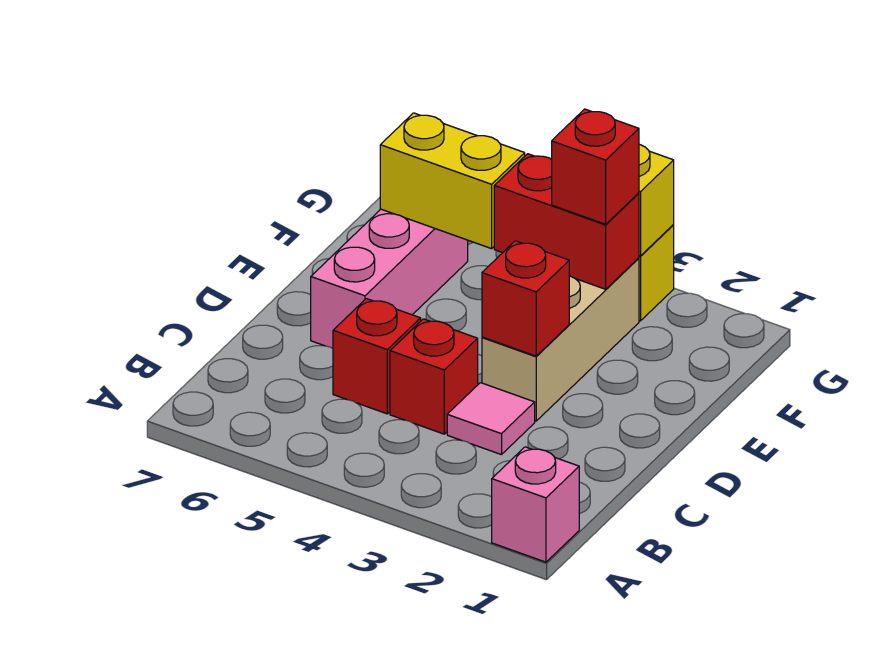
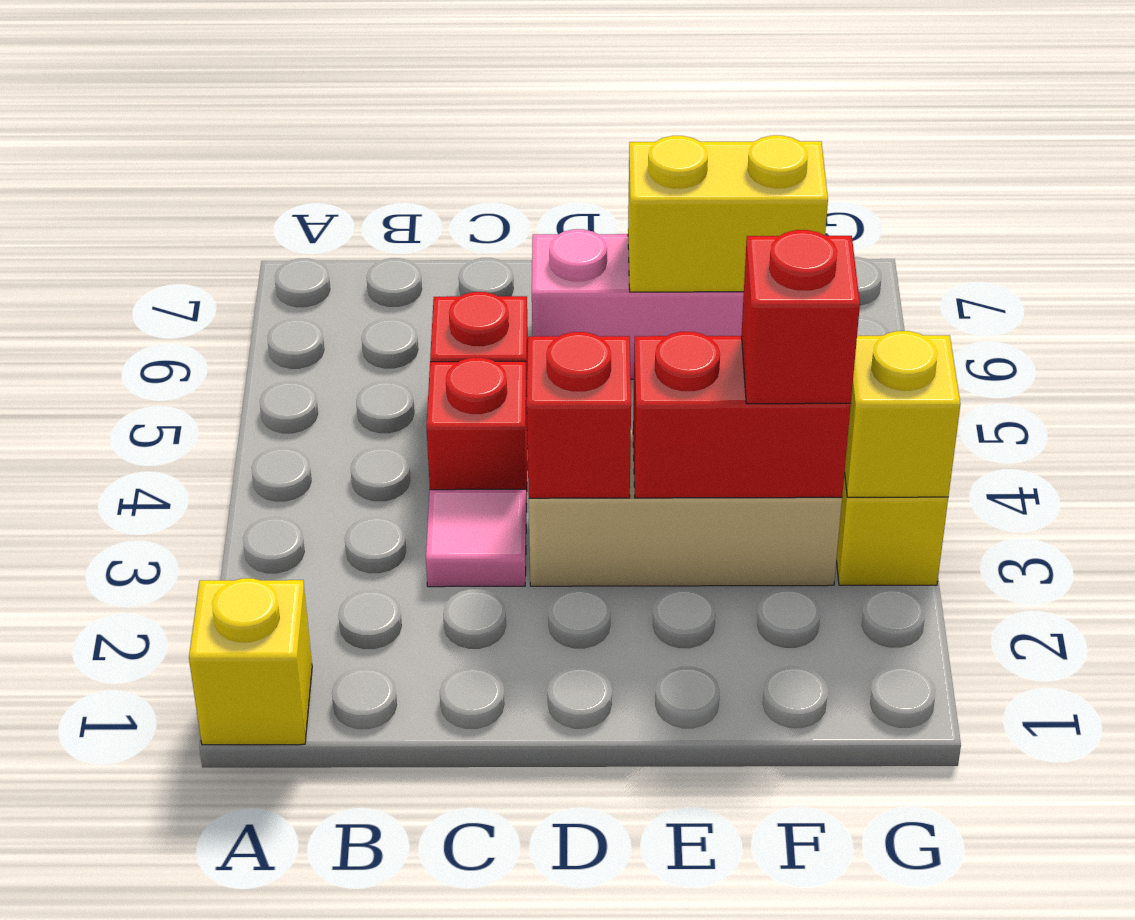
pink brick A1 level 1 -> yellow brick A1 level 1
red brick F3:F4 level 2 -> red brick E3:F3 level 2
yellow brick F5:F6 level 2 -> yellow brick E6:F6 level 2

